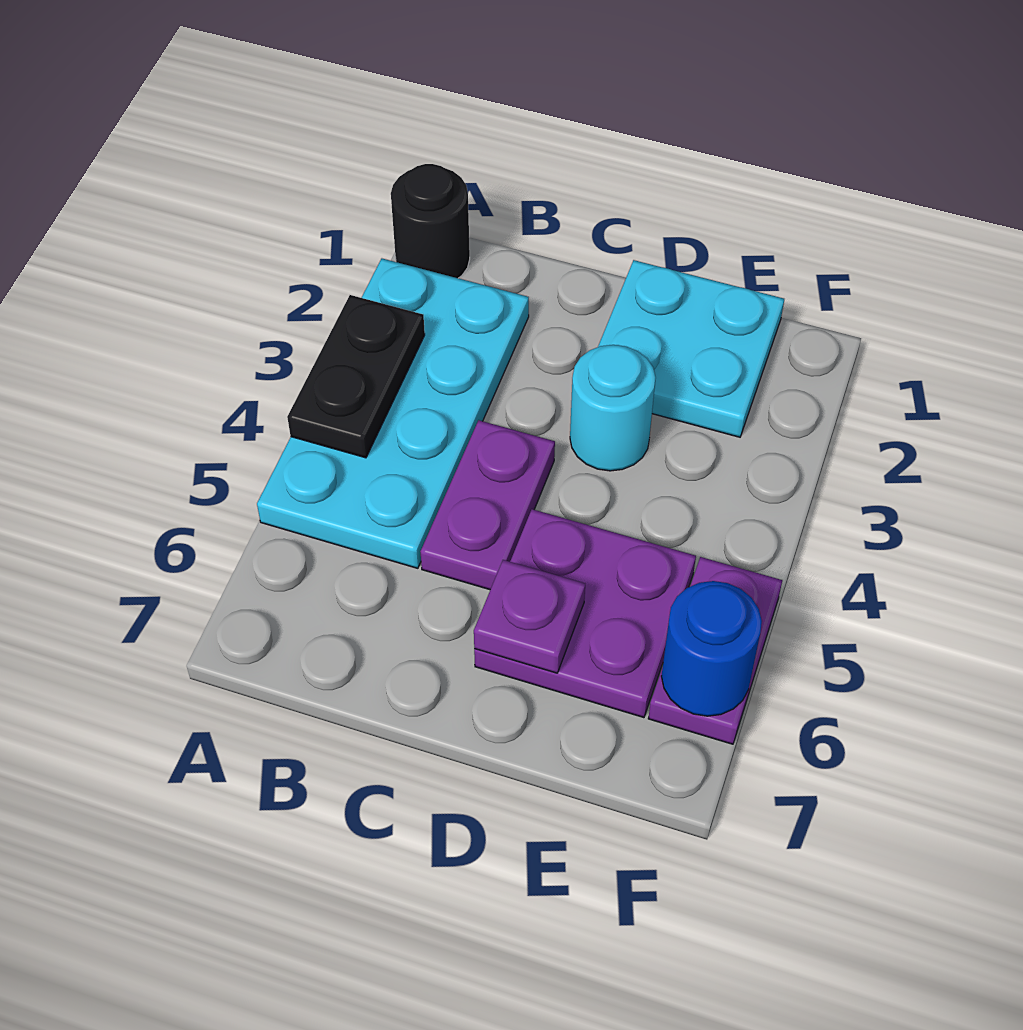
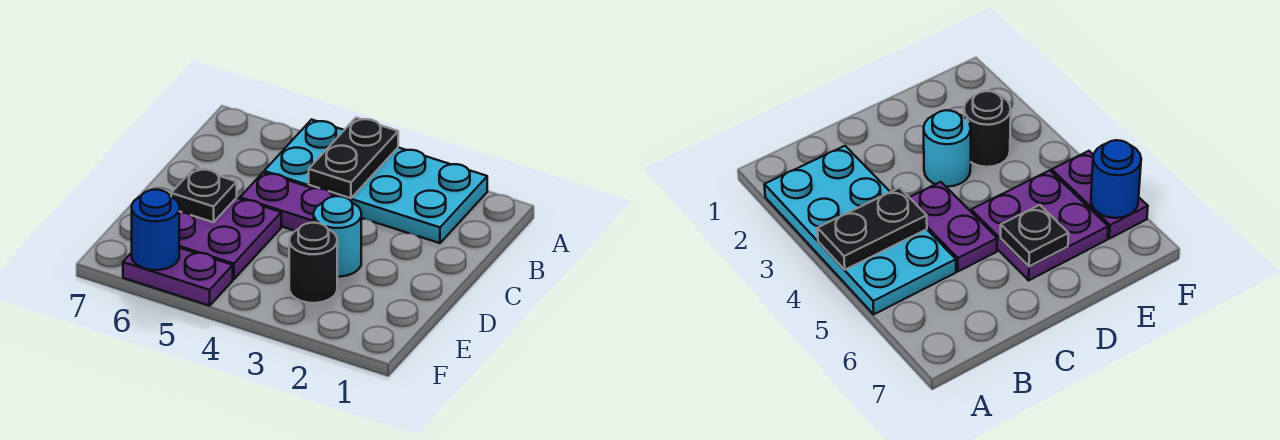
black round brick A1 level 1 -> black round brick E3 level 1
black plate A3:A4 level 2 -> black plate A4:B4 level 2
cyan plate D1:E2 level 1 -> none
purple plate D6 level 2 -> black plate D6 level 2

